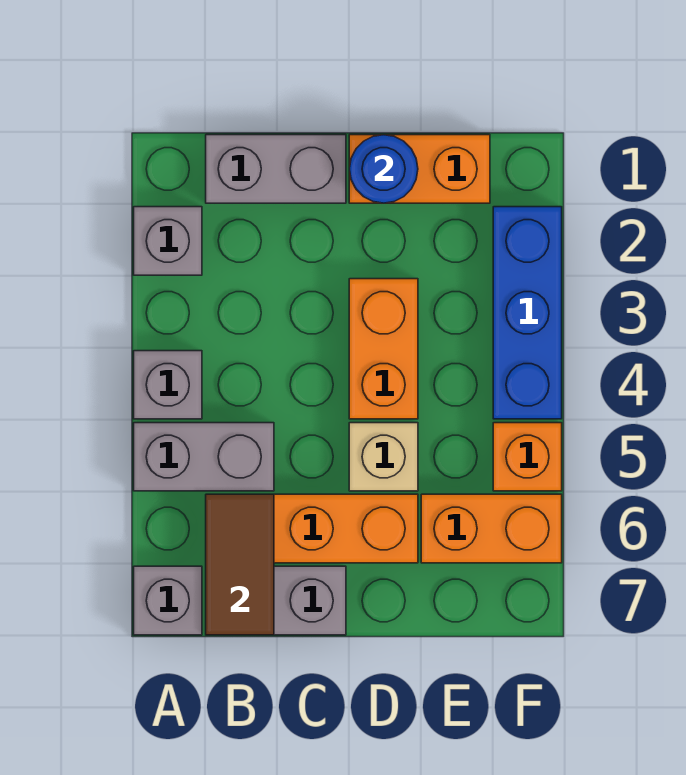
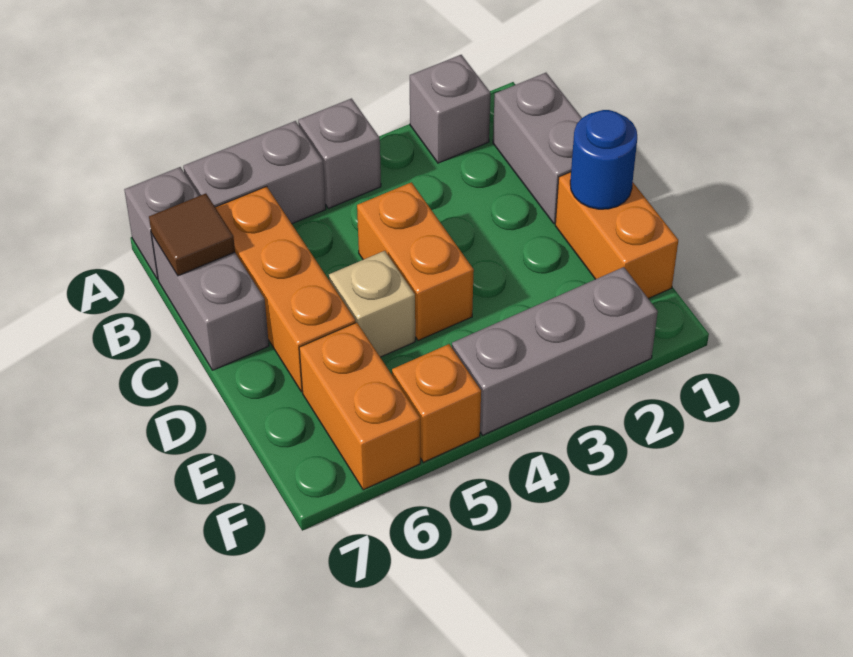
grey brick A5:B5 level 1 -> grey brick A5:A6 level 1
brown tile B6:B7 level 2 -> brown tile B7 level 2
orange brick D3:D4 level 1 -> orange brick C4:D4 level 1
blue brick F2:F4 level 1 -> grey brick F2:F4 level 1

